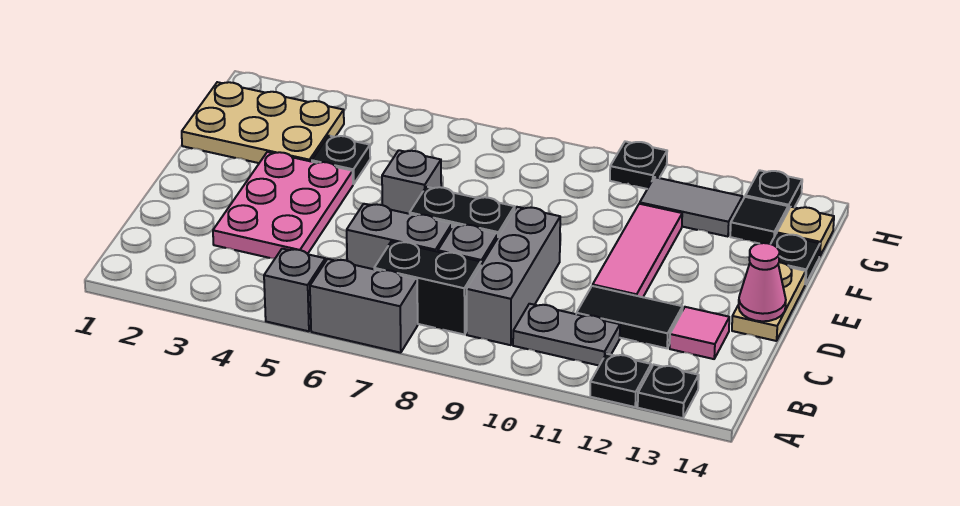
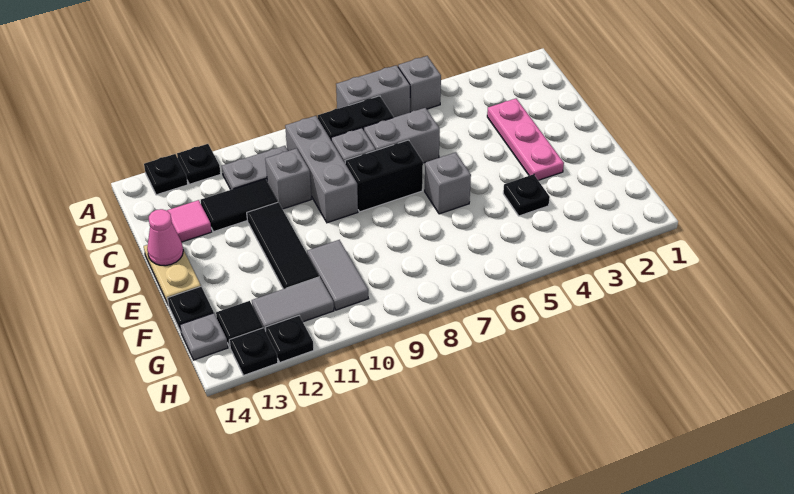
pink plate C3:E4 level 1 -> pink plate C3:E3 level 1
none -> grey brick C10 level 1
pink tile D11:F11 level 1 -> black tile D11:F11 level 1
tan plate F1:G3 level 1 -> none
none -> grey tile F10:G10 level 1
tan plate G14 level 1 -> grey plate G14 level 1
black plate H10 level 1 -> black plate H12 level 1

